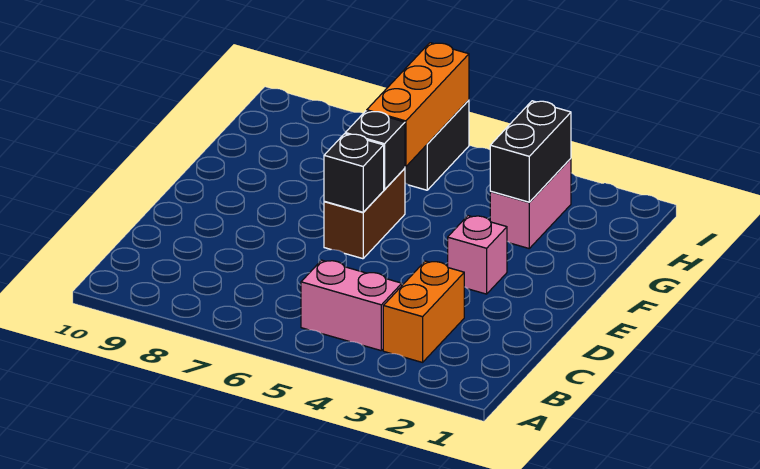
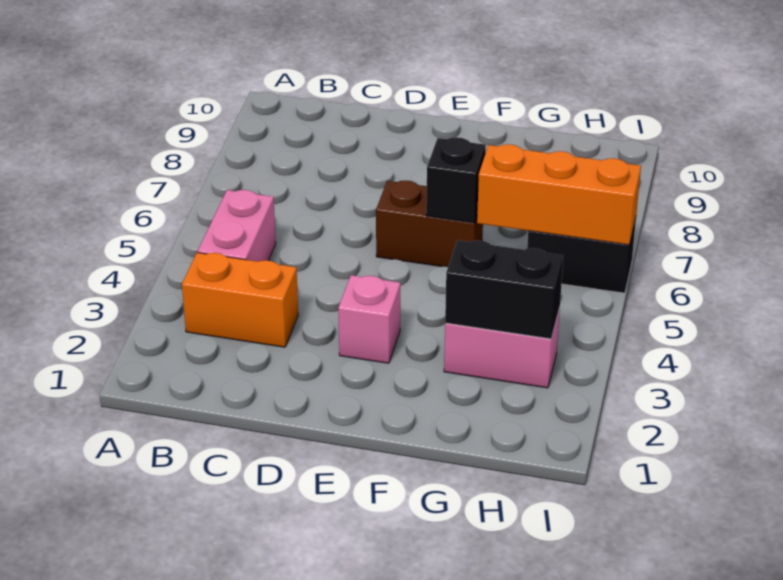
black brick E6 level 2 -> none

